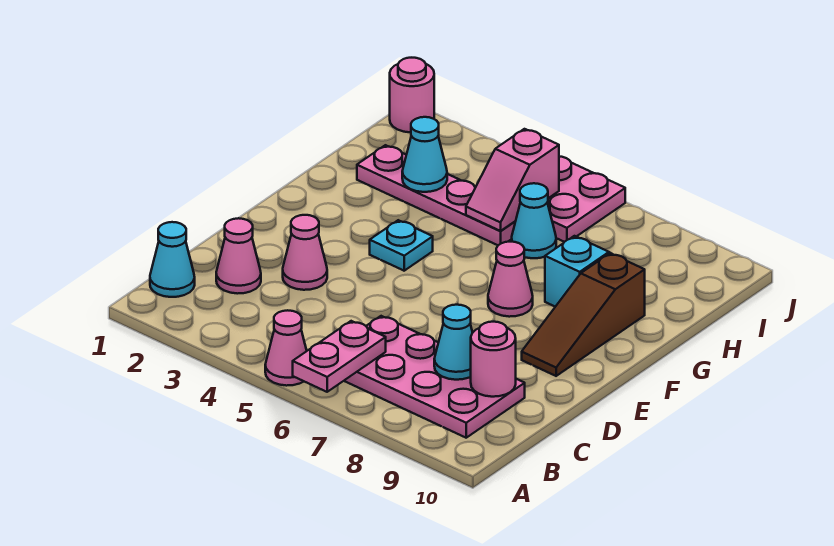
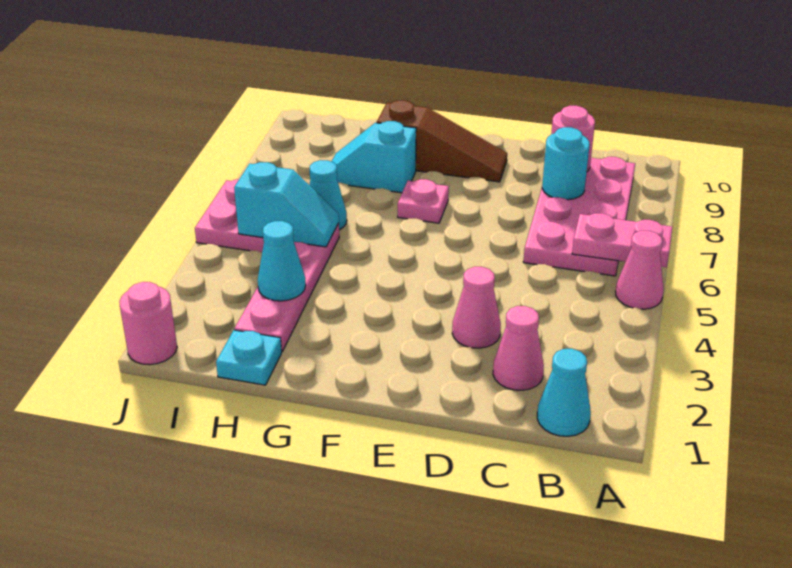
cyan cone C8 level 2 -> cyan round brick C8 level 2
cyan plate F4 level 1 -> cyan plate H1 level 1
pink cone F7 level 1 -> pink plate F7 level 1
pink slope H5:I5 level 2 top I -> cyan slope H5:I5 level 2 top I

